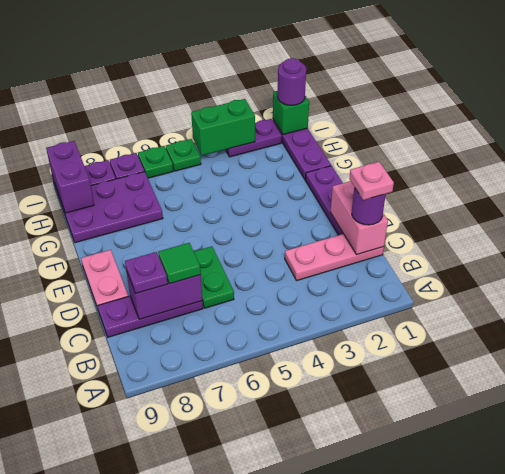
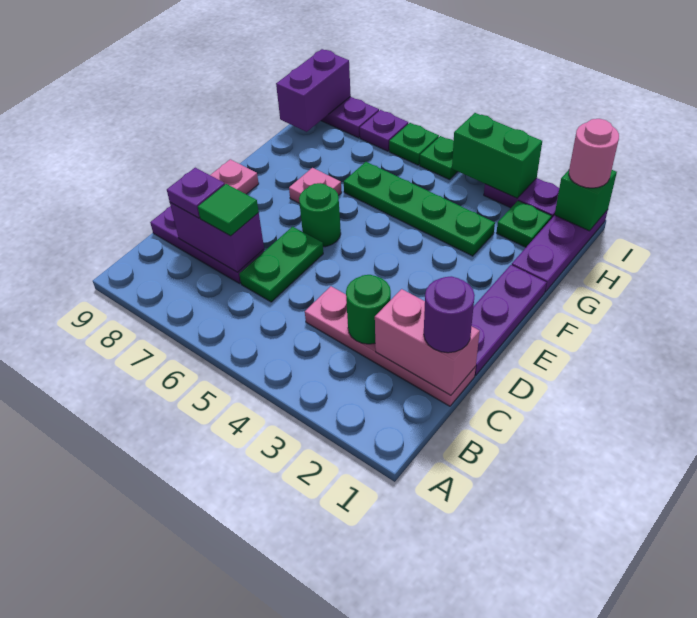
pink plate C1:C3 level 1 -> pink plate C1:C4 level 1
pink brick C1:D1 level 2 -> pink brick C1:C2 level 2
pink plate C1 level 4 -> pink plate F7 level 1
none -> green round brick C3 level 2
none -> green round brick E6 level 1
none -> green plate G3:G6 level 1
purple plate G7:H9 level 1 -> none
none -> green plate H2 level 1
purple round brick I1 level 3 -> pink round brick I1 level 3

